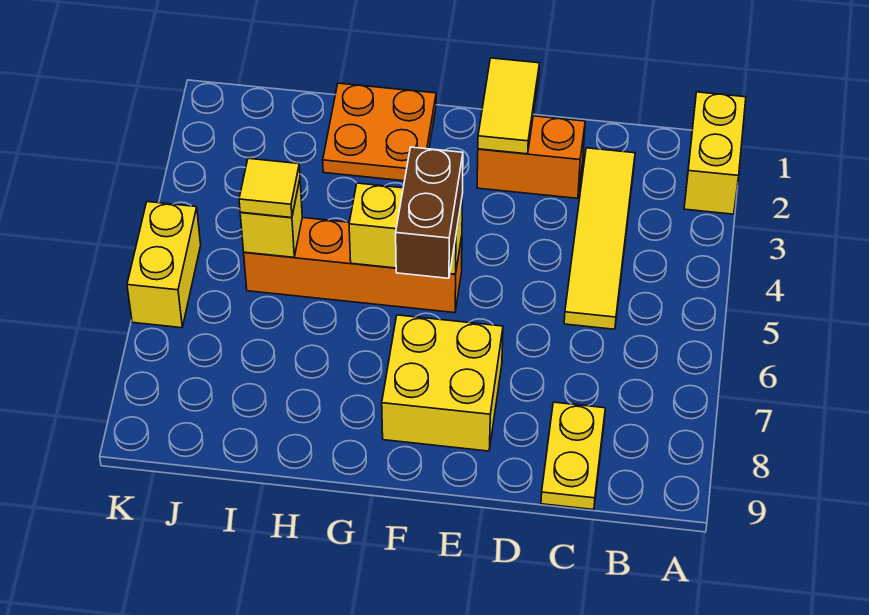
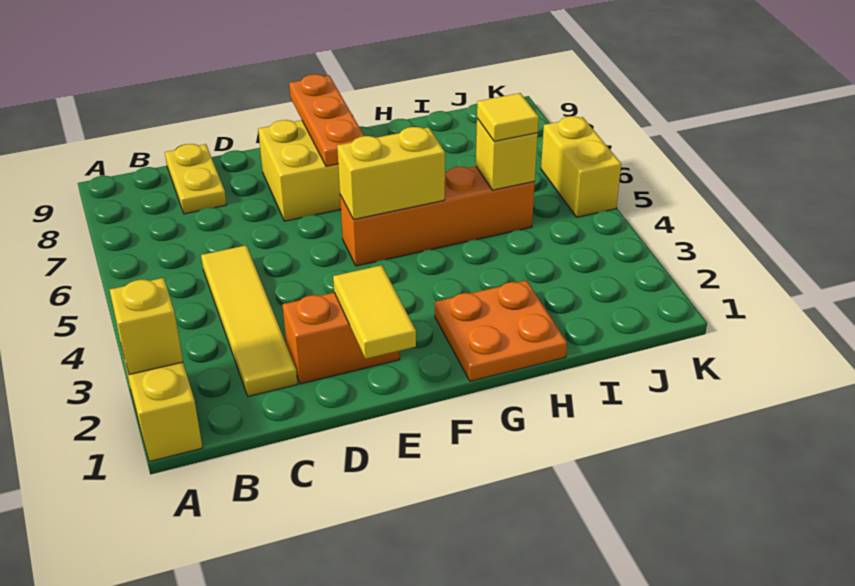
none -> yellow brick A2 level 2
brown brick F5:F6 level 3 -> none
none -> orange plate F7:F9 level 2

